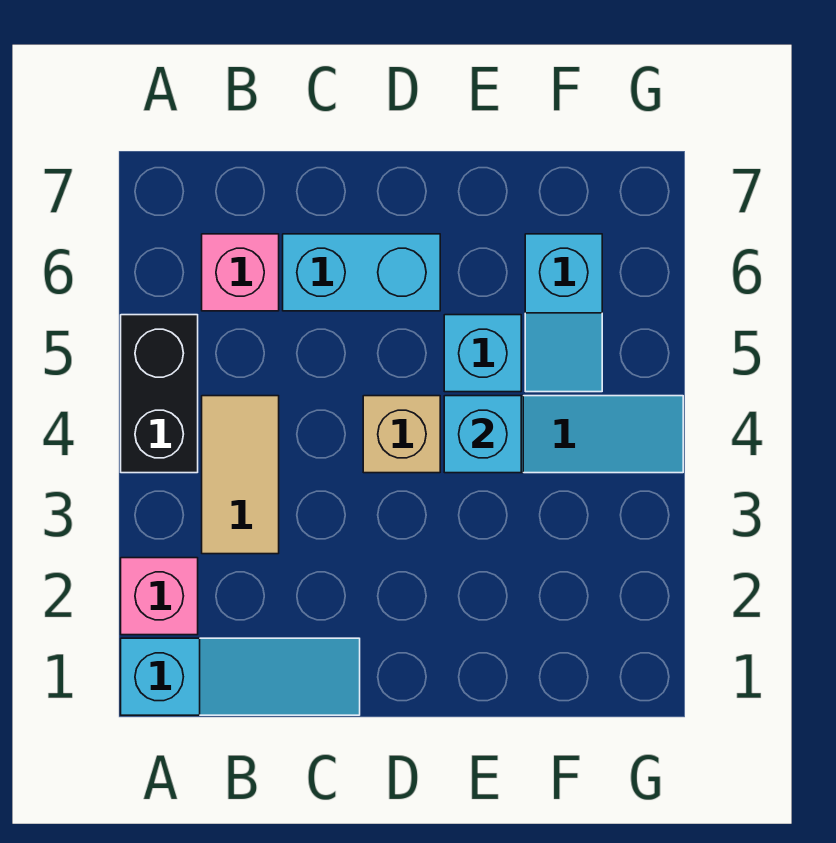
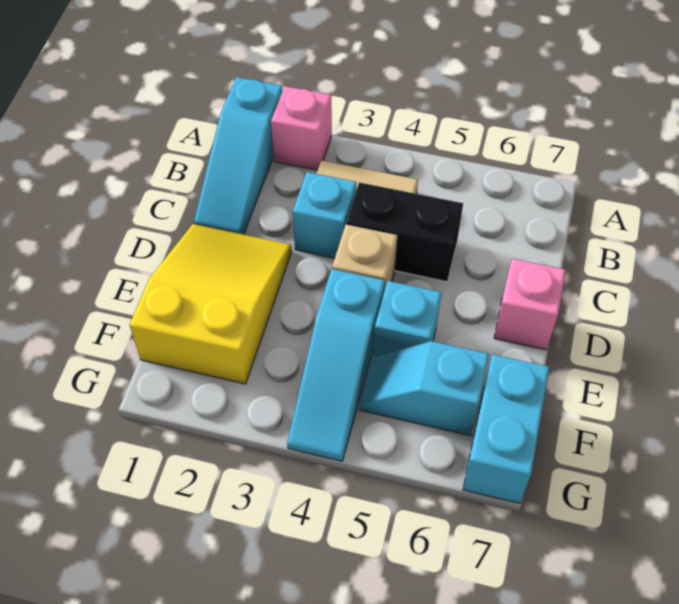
black brick A4:A5 level 1 -> black brick C4:C5 level 1
pink brick B6 level 1 -> pink brick D7 level 1
cyan brick C6:D6 level 1 -> cyan brick F7:G7 level 1
none -> yellow slope D1:F2 level 1 top F
cyan brick E4 level 2 -> cyan brick C3 level 1

